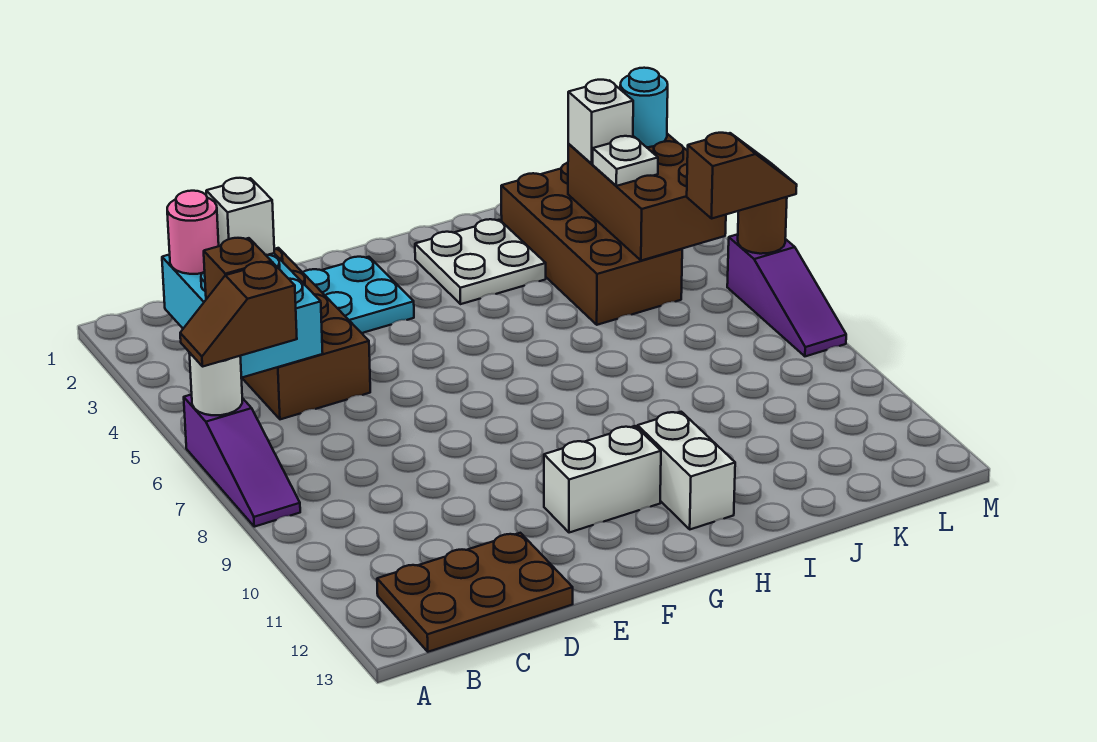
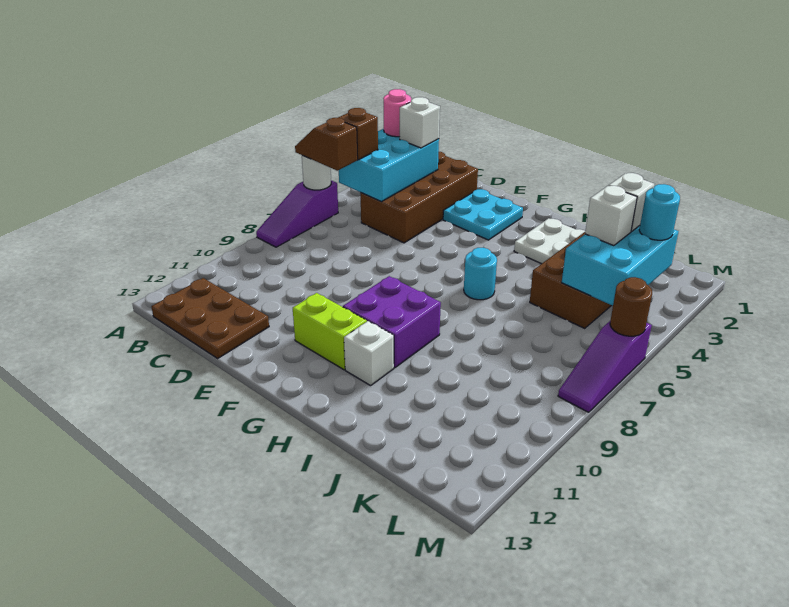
white brick F11:G11 level 1 -> lime brick F11:G11 level 1
none -> purple brick G9:H10 level 1
none -> cyan round brick H6 level 1
white brick H11:H12 level 1 -> white brick H11 level 1
brown brick K3:L5 level 2 -> cyan brick K3:L5 level 2
white plate K4 level 3 -> white brick K4 level 3
brown slope L6:M6 level 3 top L -> none

